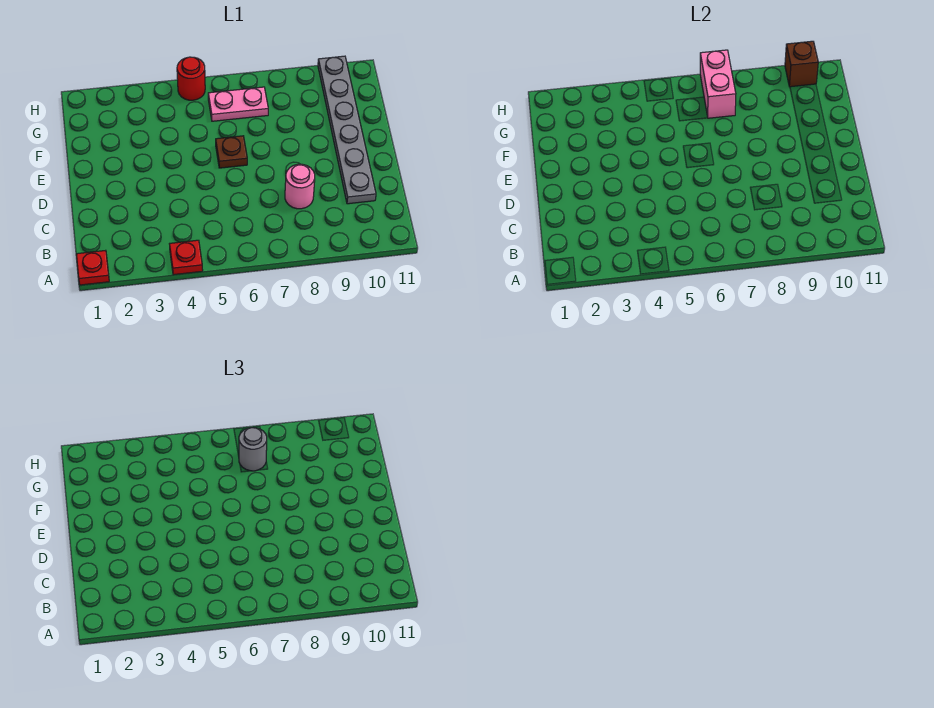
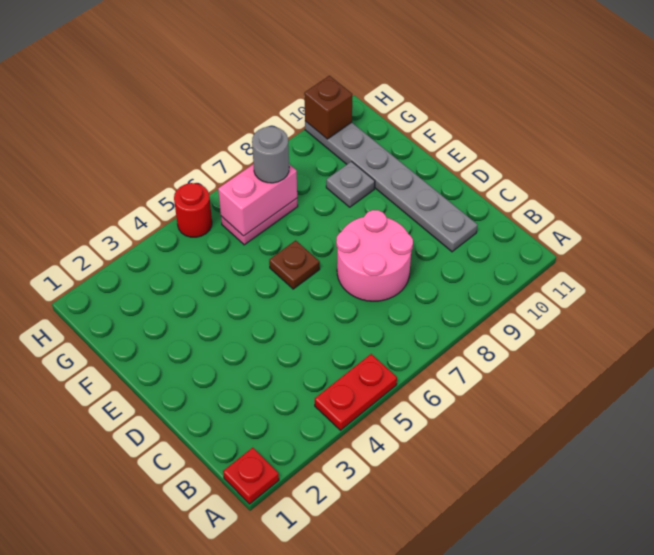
red plate A4 level 1 -> red plate A4:A5 level 1
pink round brick C8 level 1 -> pink round brick C7:D8 level 1
none -> grey plate F9 level 1
pink brick G7:H7 level 2 -> pink brick G6:G7 level 2

